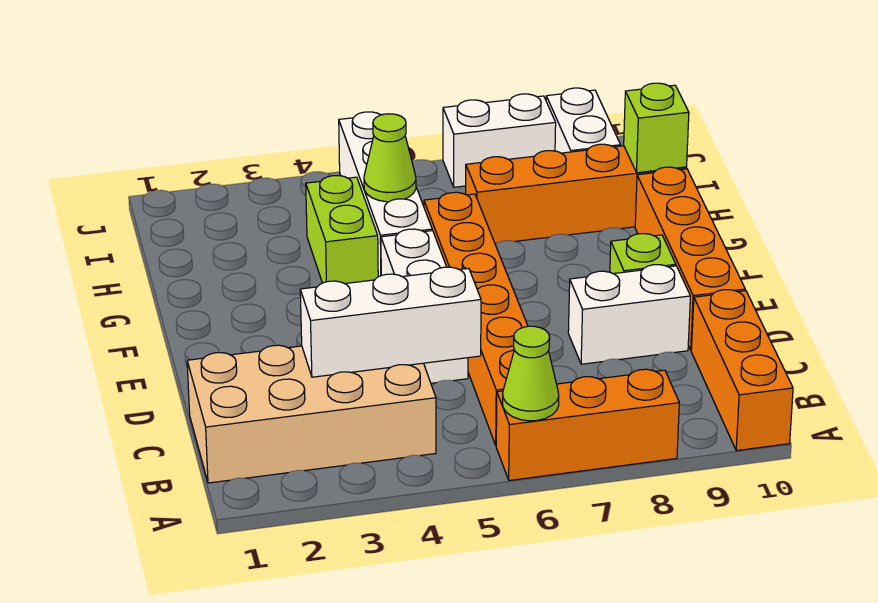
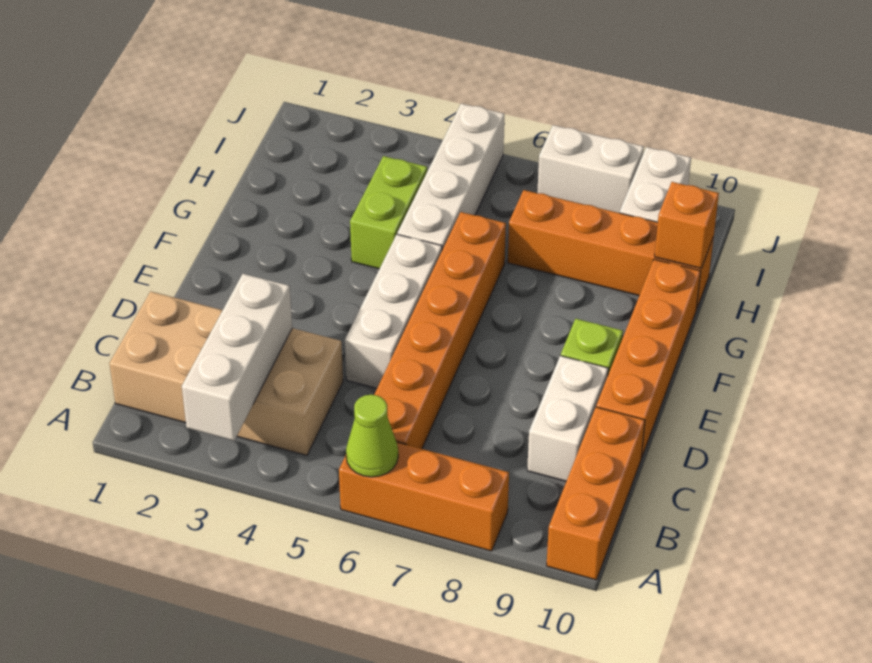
white brick C3:C5 level 2 -> white brick A3:C3 level 2
white brick D8:D9 level 1 -> white brick C9:D9 level 1
lime cone H5 level 2 -> none
lime brick H10 level 2 -> orange brick H10 level 2

